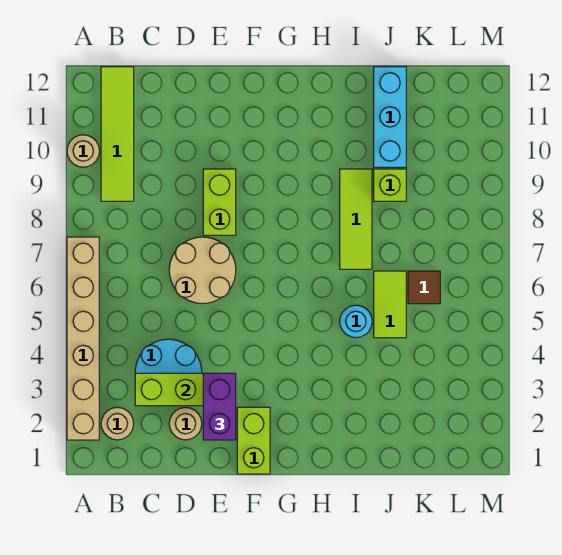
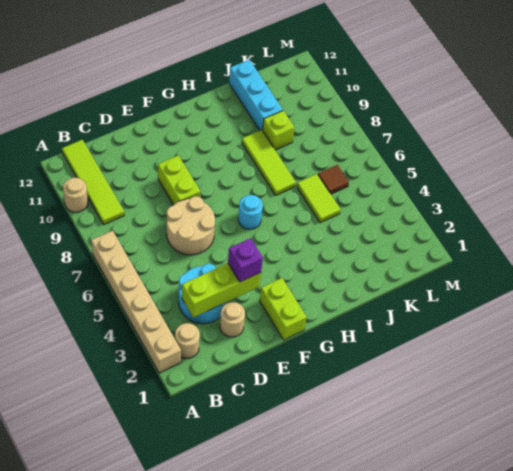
purple brick E2:E3 level 3 -> purple brick E3 level 3
cyan round brick I5 level 1 -> cyan round brick G6 level 1

